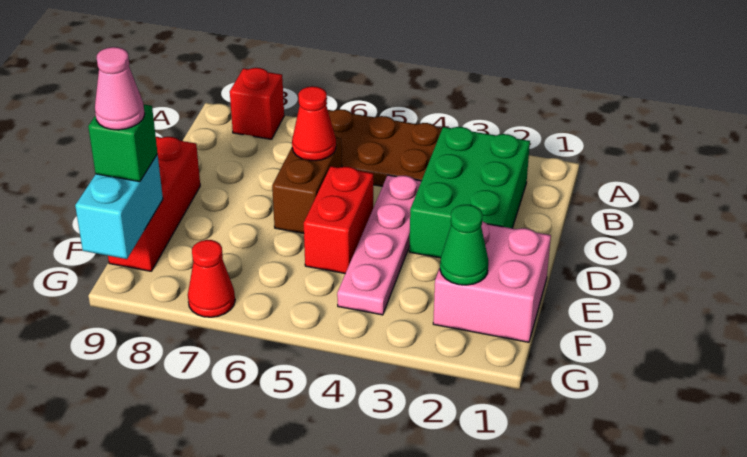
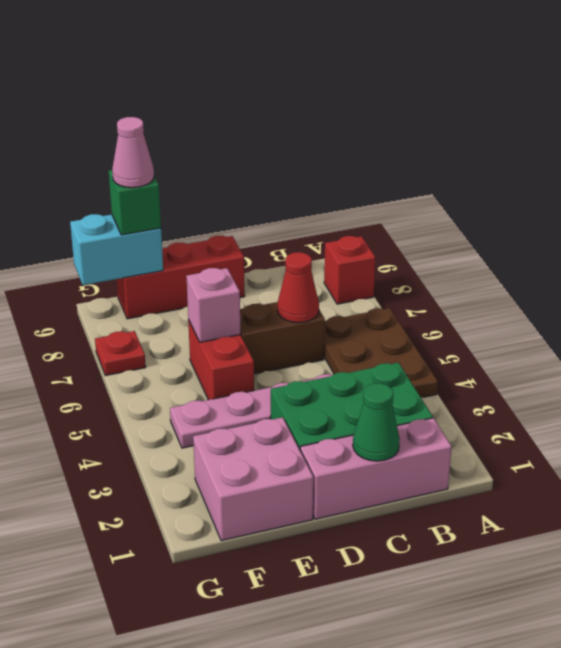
none -> pink brick B1:D1 level 1
red brick D5:E5 level 1 -> red brick E5:E6 level 1
none -> pink brick E6 level 2
green cone F2 level 2 -> green cone C1 level 2
red cone G7 level 1 -> red plate G7 level 1

